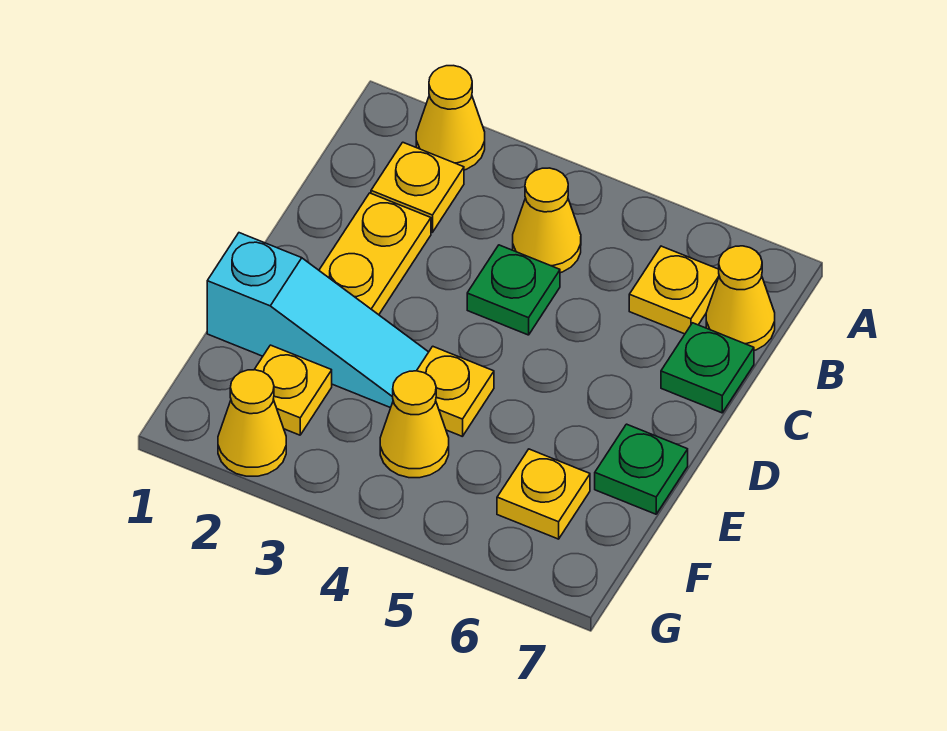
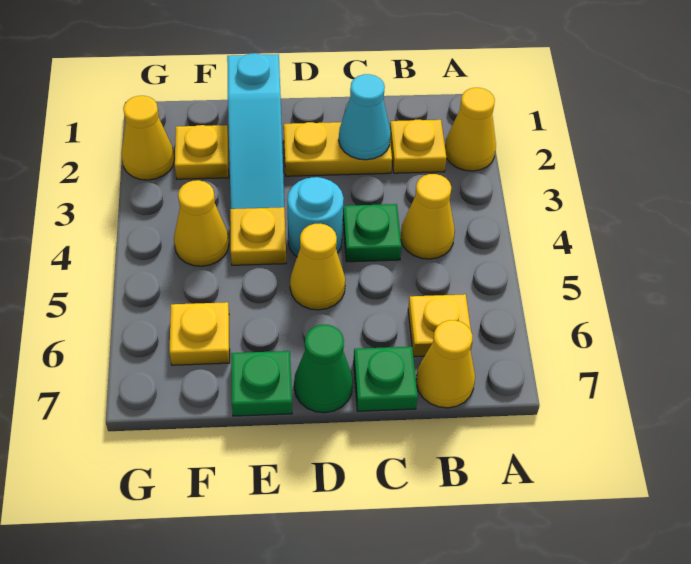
none -> cyan cone C2 level 2
none -> cyan round brick D4 level 1
none -> yellow cone D5 level 1
none -> green cone D7 level 1

